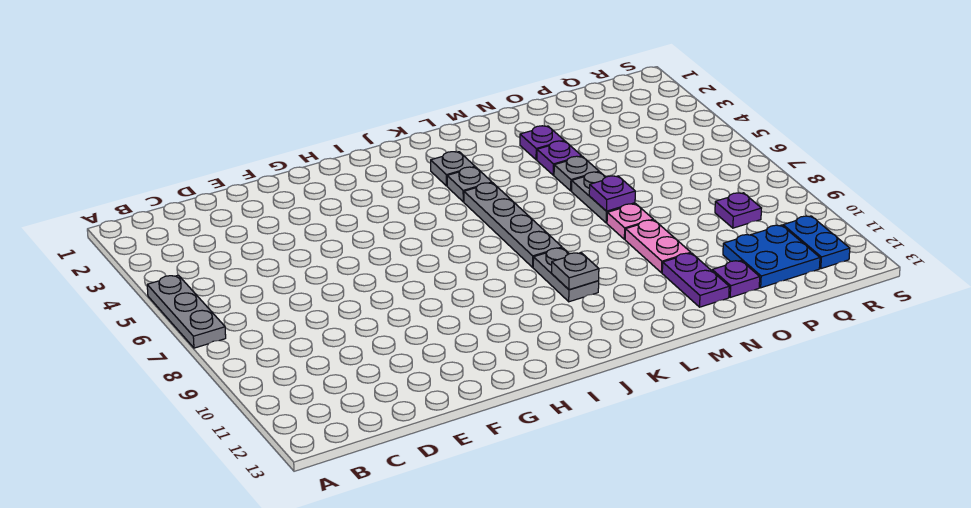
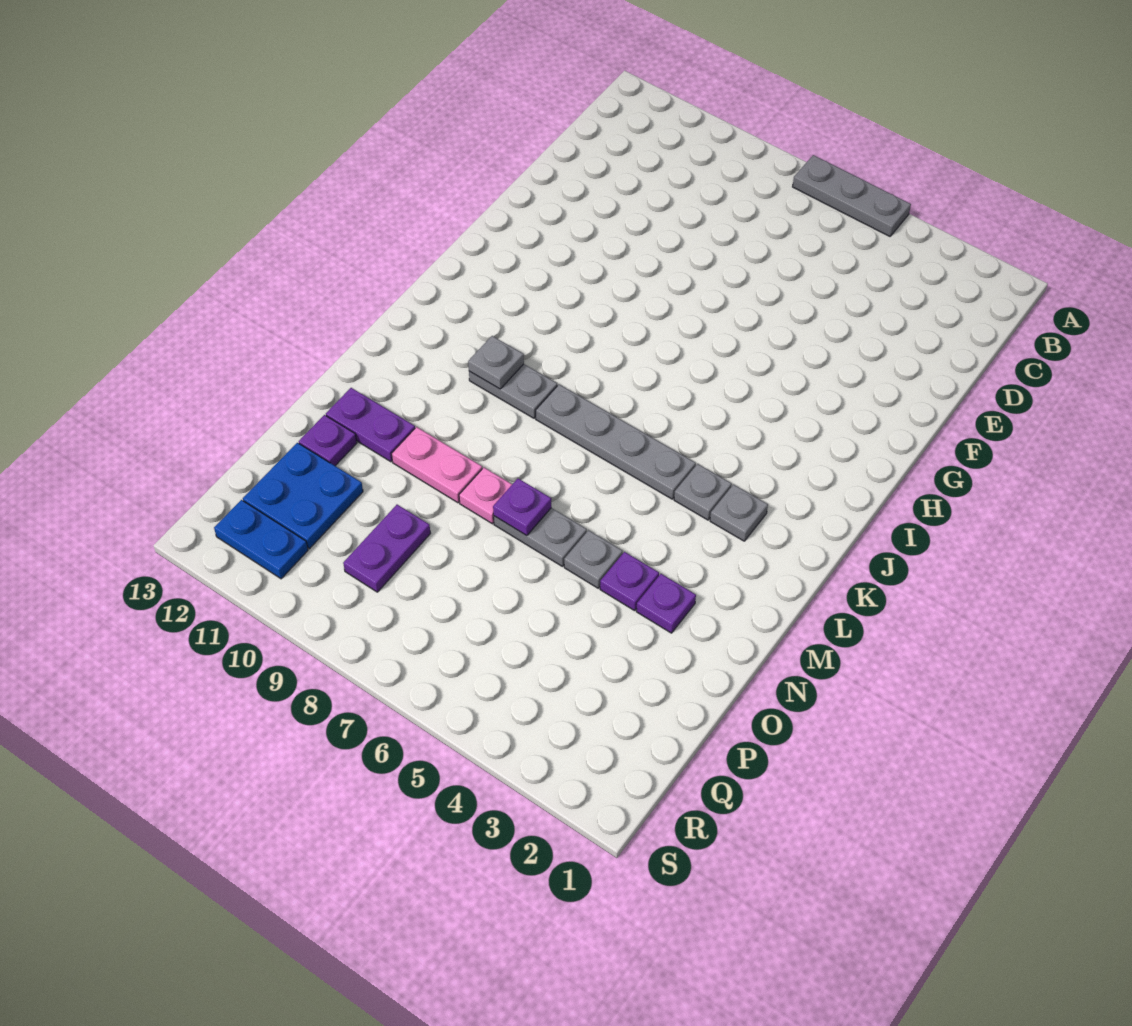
purple plate Q9 level 1 -> purple plate P9:Q9 level 1

